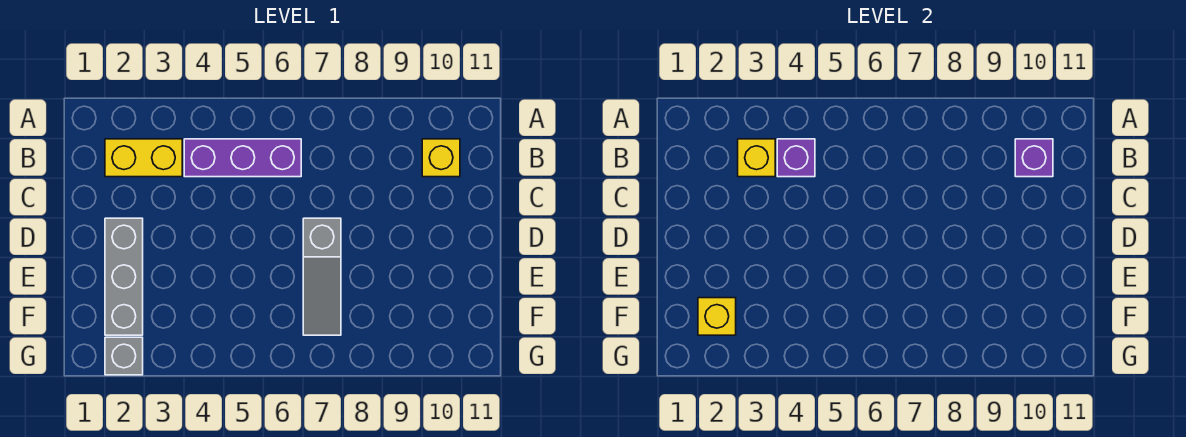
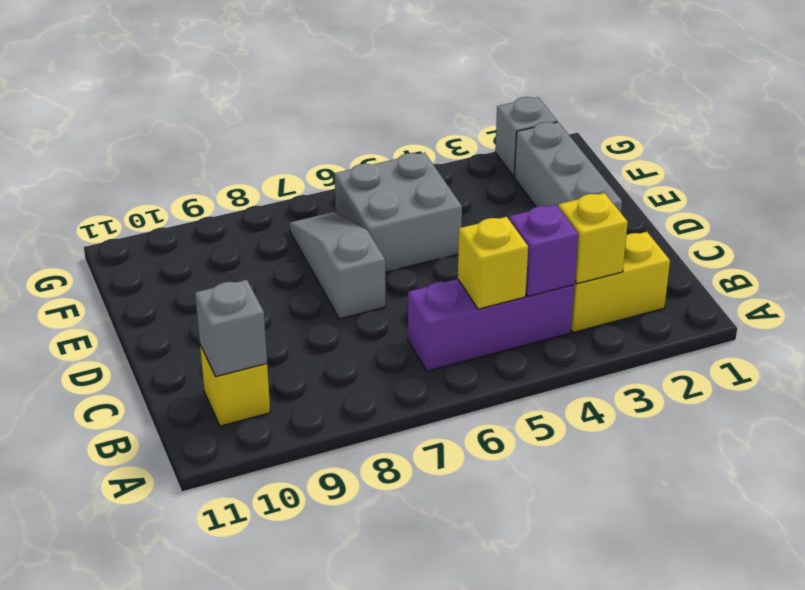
purple brick B10 level 2 -> grey brick B10 level 2
none -> grey brick E5:F6 level 1
yellow brick F2 level 2 -> yellow brick B5 level 2

